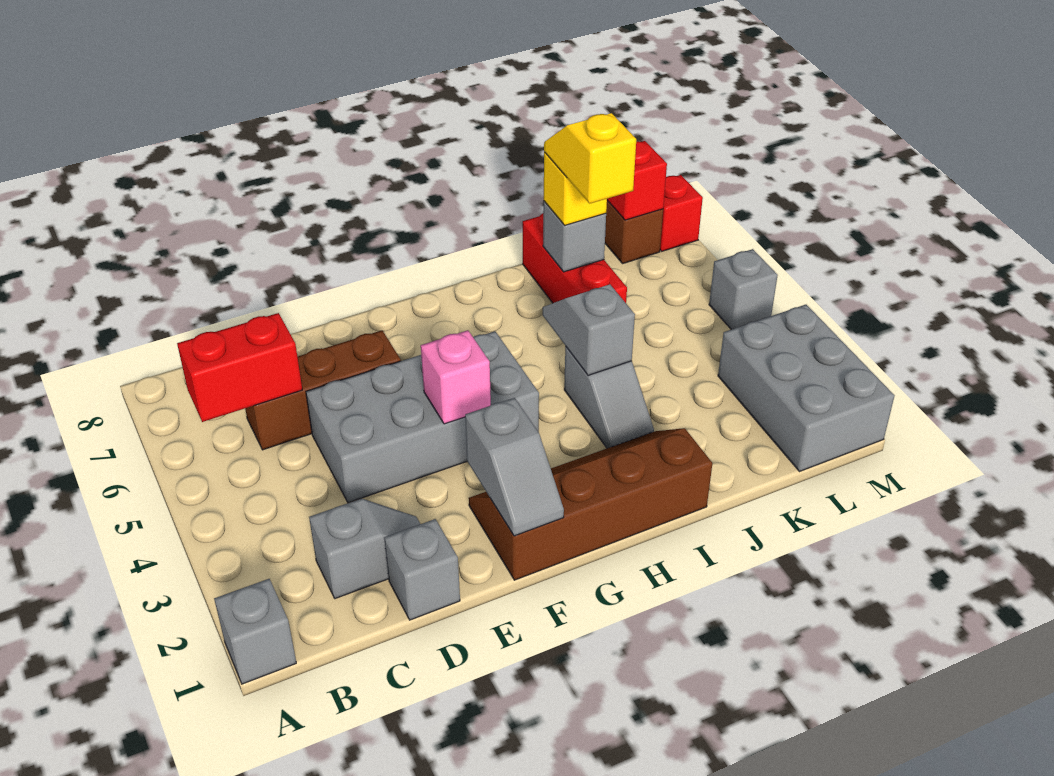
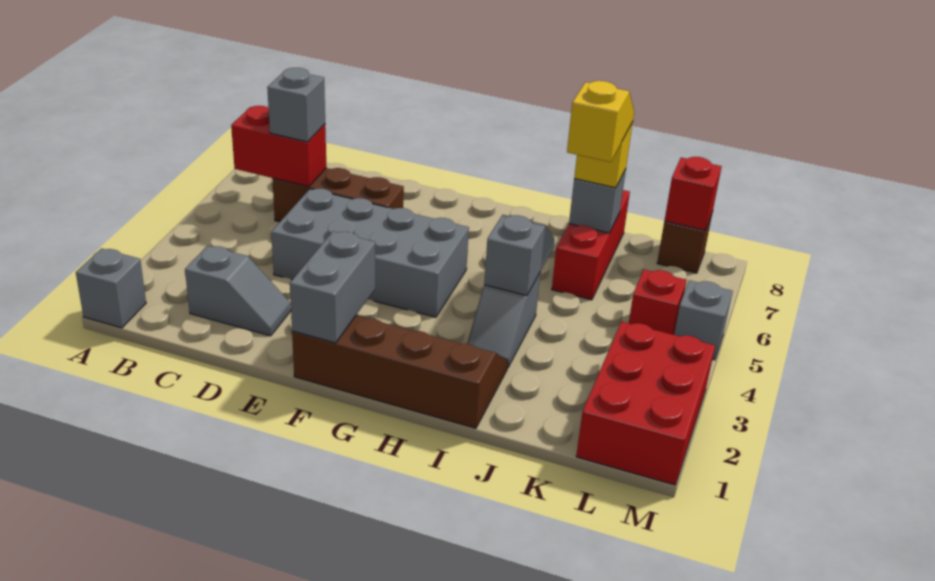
grey brick D1 level 1 -> grey brick C6 level 3
grey slope F1:F2 level 2 top 2 -> grey brick F1:F2 level 2
pink brick F4 level 2 -> none
grey brick L1:M3 level 1 -> red brick L1:M3 level 1
red brick M8 level 1 -> red brick L5 level 1

